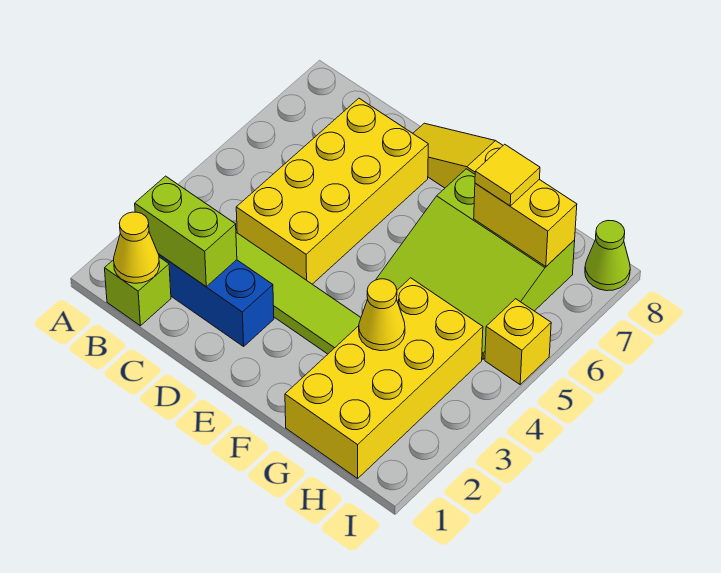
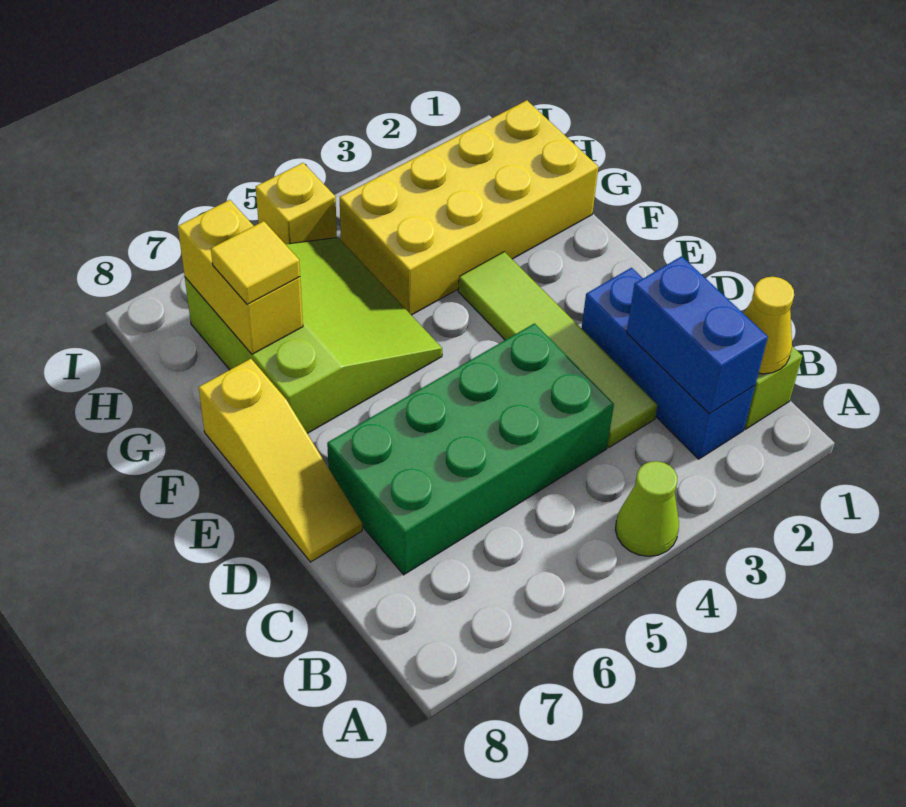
lime brick B2:C2 level 2 -> blue brick B2:C2 level 2
yellow brick C4:D7 level 1 -> green brick C4:D7 level 1
yellow cone G3 level 2 -> none
lime cone I8 level 1 -> lime cone A4 level 1

